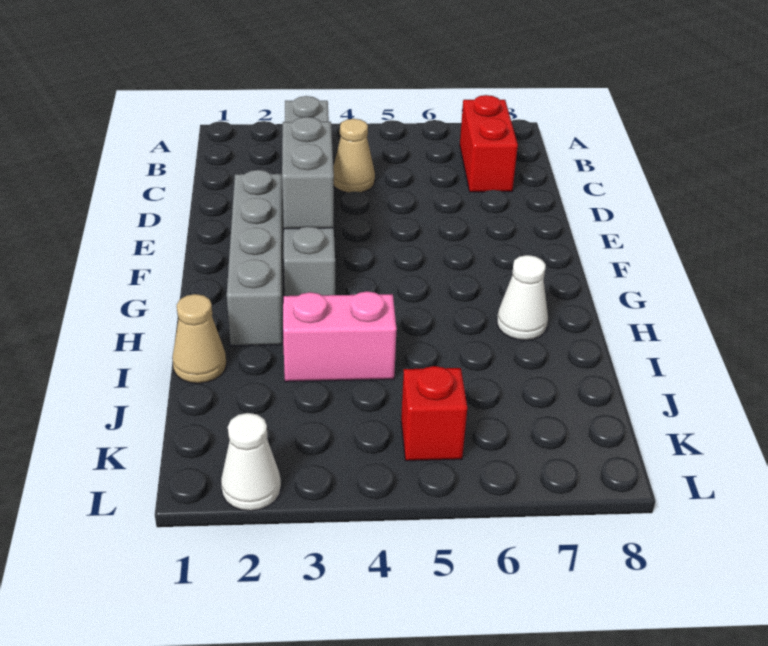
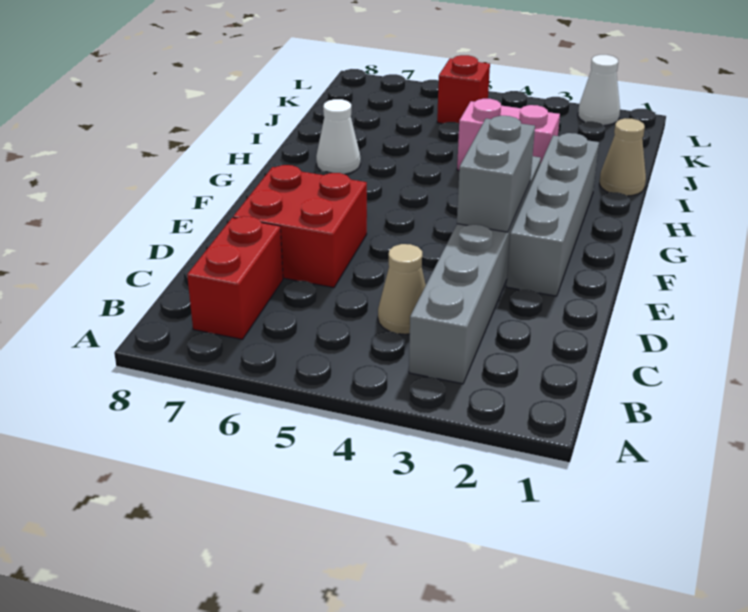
none -> red brick D6:E7 level 1

